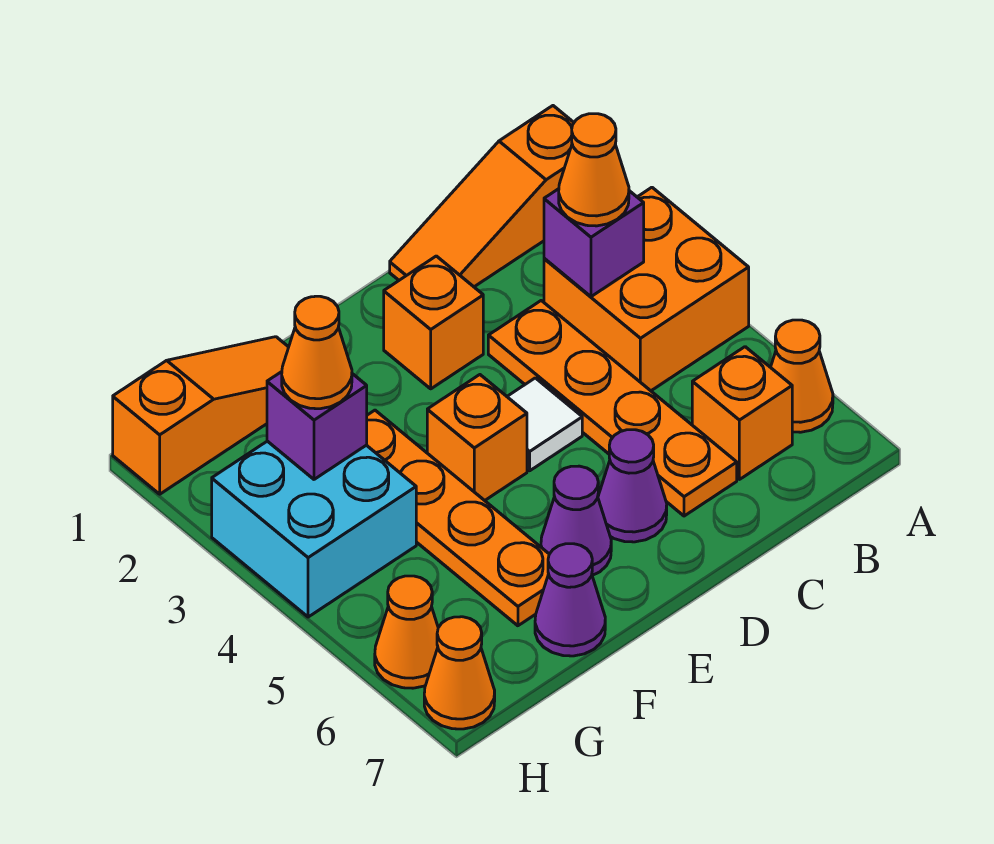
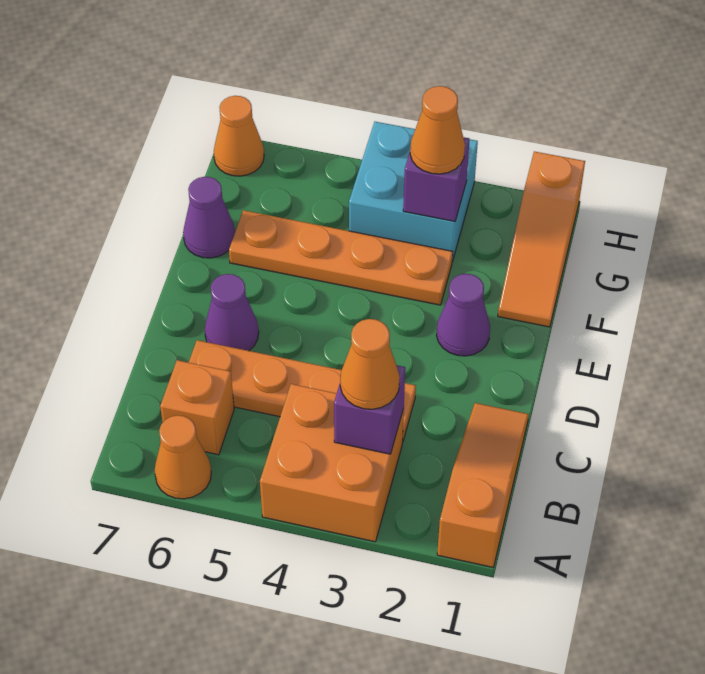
orange brick D2 level 1 -> none
white tile D4 level 1 -> none
orange brick E4 level 1 -> none
purple cone E6 level 1 -> purple cone E2 level 1
orange cone H6 level 1 -> none

